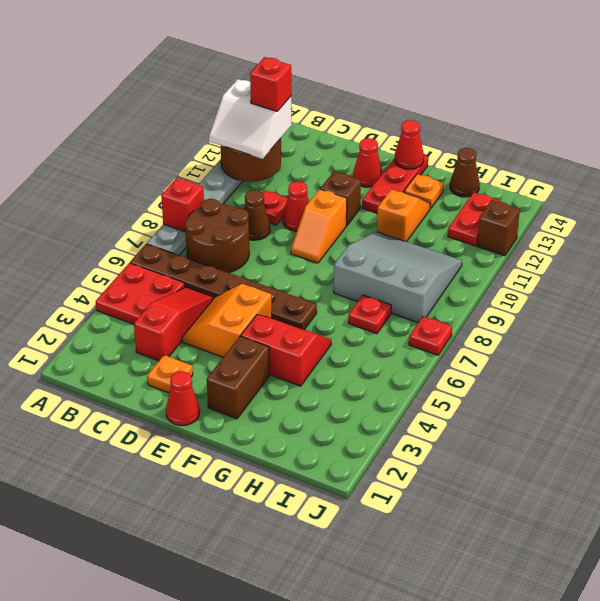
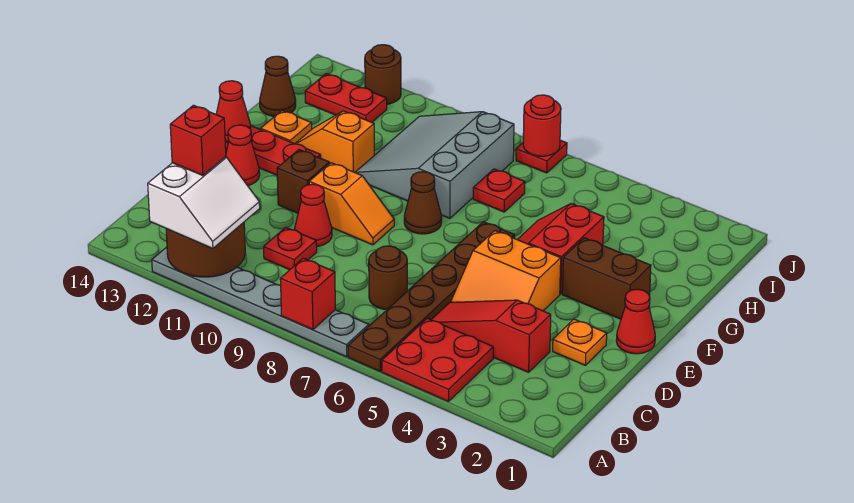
brown round brick B7:C8 level 1 -> brown round brick C7 level 1
brown cone C9 level 1 -> brown cone F8 level 1
none -> red round brick J7 level 2
brown brick J12 level 1 -> brown round brick J12 level 1

